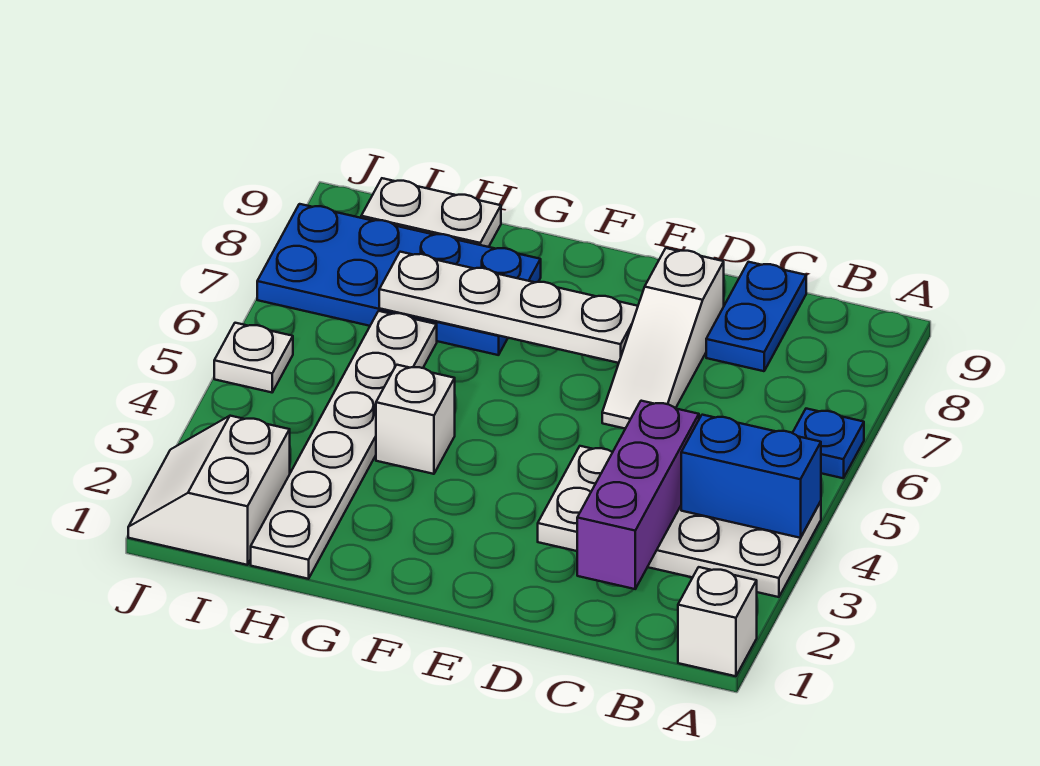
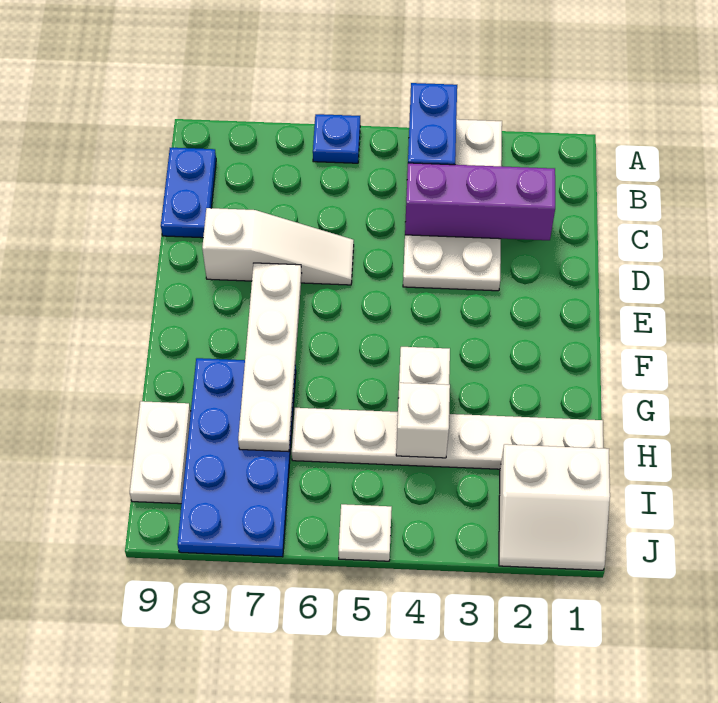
white brick A1 level 1 -> white brick H4 level 2
blue plate C8:C9 level 1 -> blue plate B9:C9 level 1

